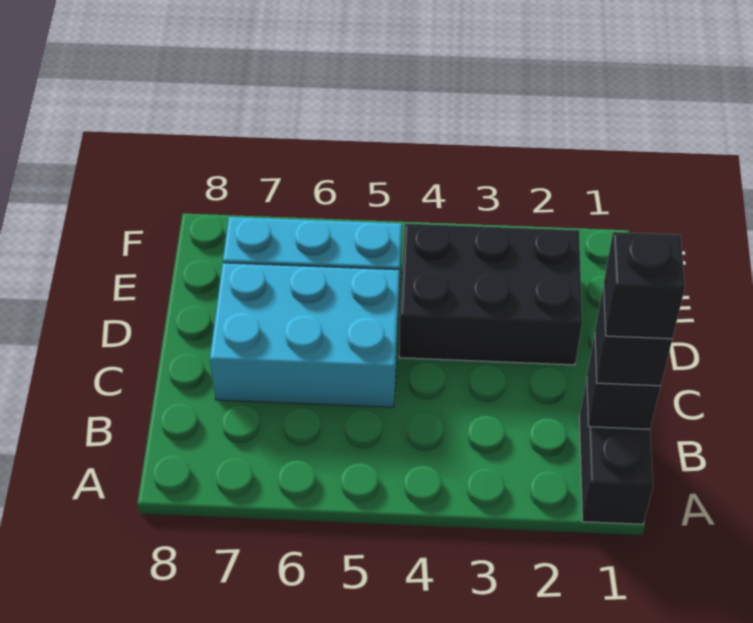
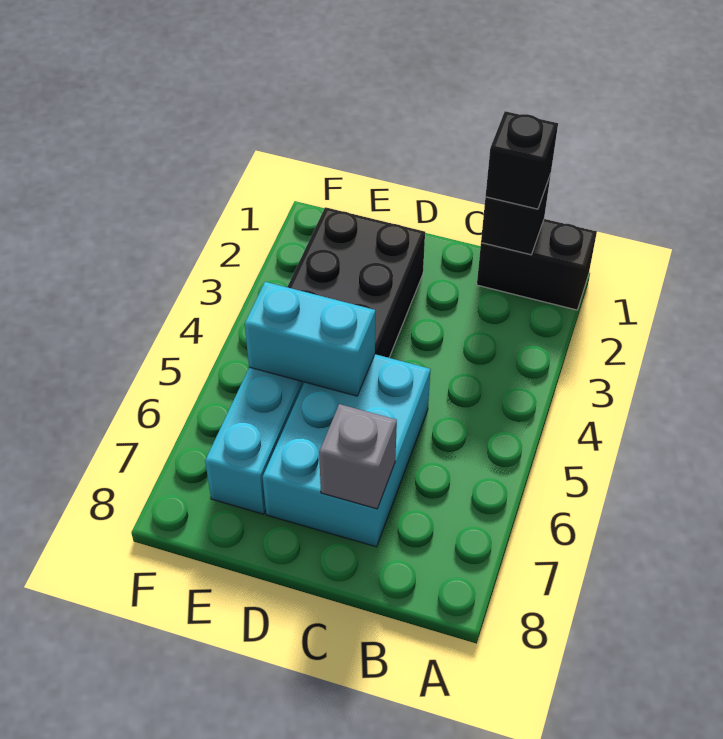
black brick B1 level 4 -> none
none -> grey brick C7 level 2
none -> cyan brick D5:E5 level 2

